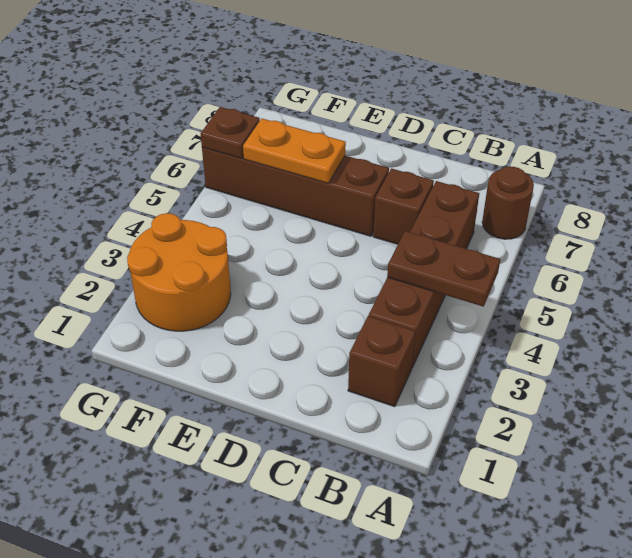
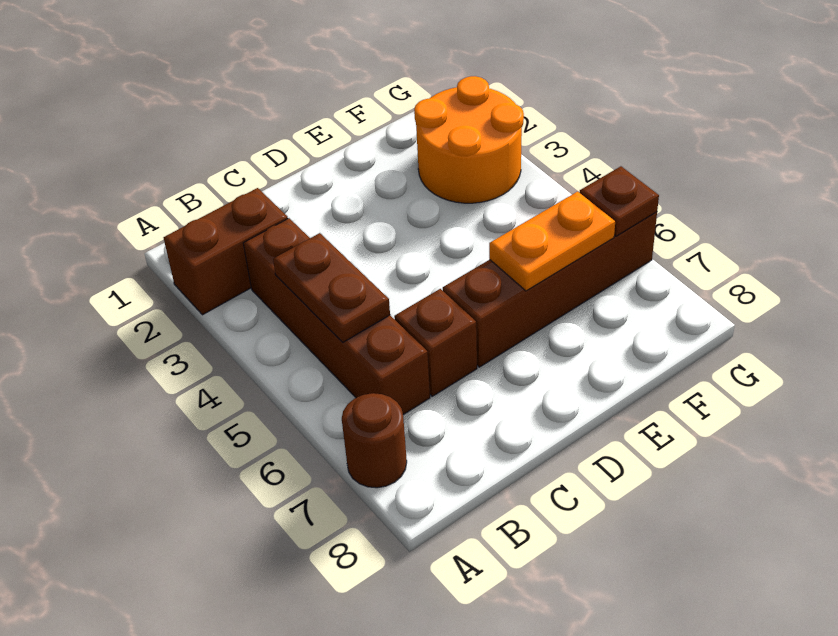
brown plate A4:B4 level 2 -> brown plate B4:B5 level 2
brown brick B2 level 1 -> brown brick A2:B2 level 1

